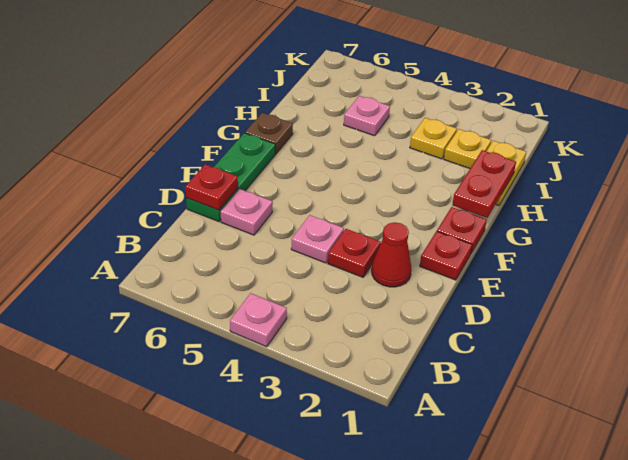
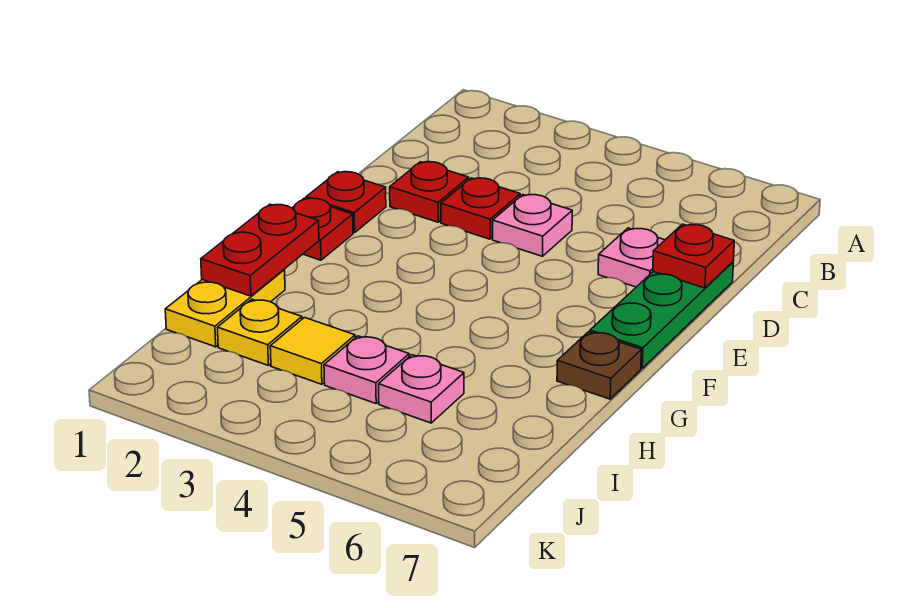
pink plate A4 level 1 -> pink plate I4 level 1
red cone D2 level 1 -> red plate D2 level 1
yellow plate I3 level 1 -> yellow tile I3 level 1

